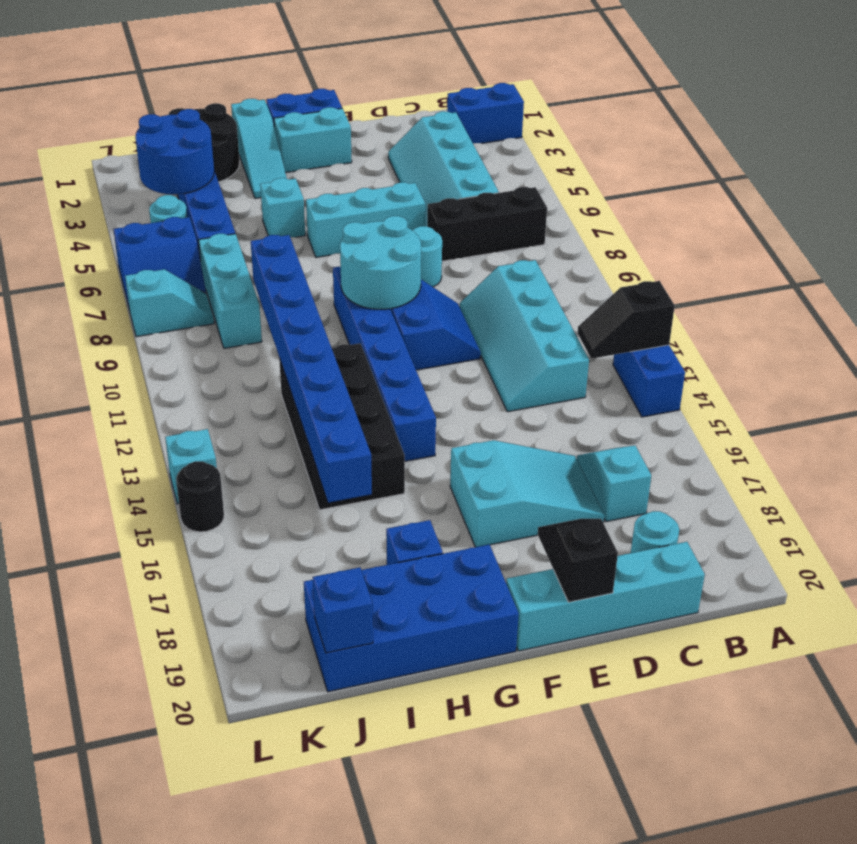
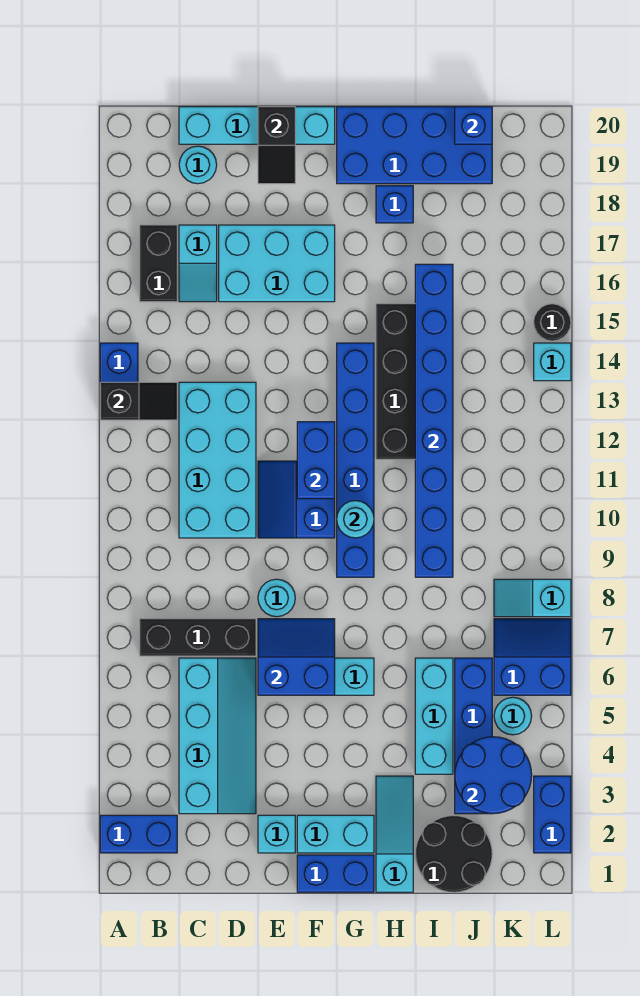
none -> black brick B16:B17 level 1
cyan slope C10:D13 level 1 top C -> cyan brick C10:D13 level 1
cyan slope D16:F17 level 1 top F -> cyan brick D16:F17 level 1
none -> blue slope E6:F7 level 2 top 6
cyan round brick F9:G10 level 2 -> cyan round brick G10 level 2
none -> blue brick F11:F12 level 2
cyan brick H5 level 1 -> cyan brick E2 level 1
cyan brick J7:J9 level 1 -> cyan brick I4:I6 level 1
none -> blue brick L2:L3 level 1

